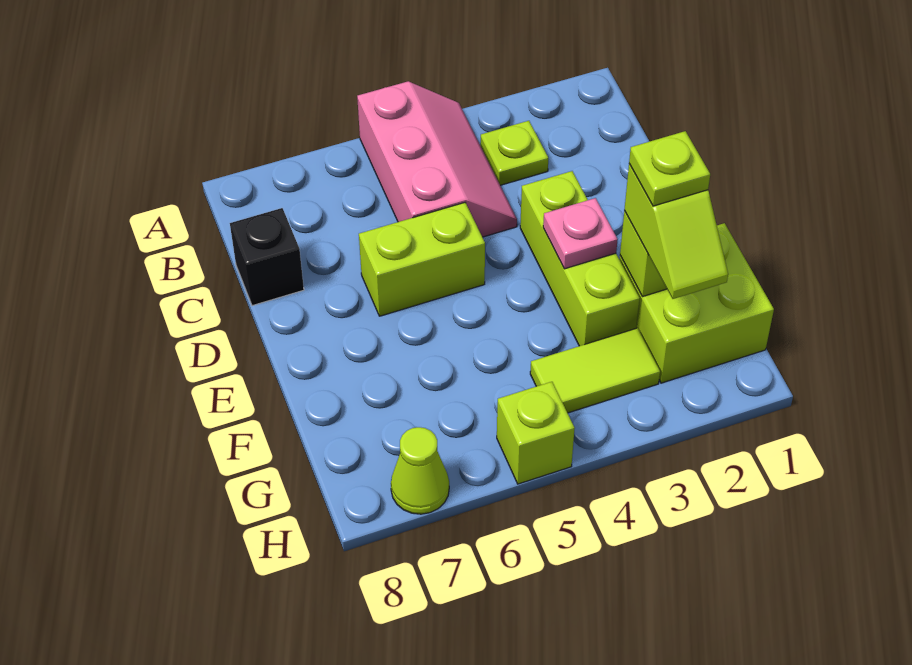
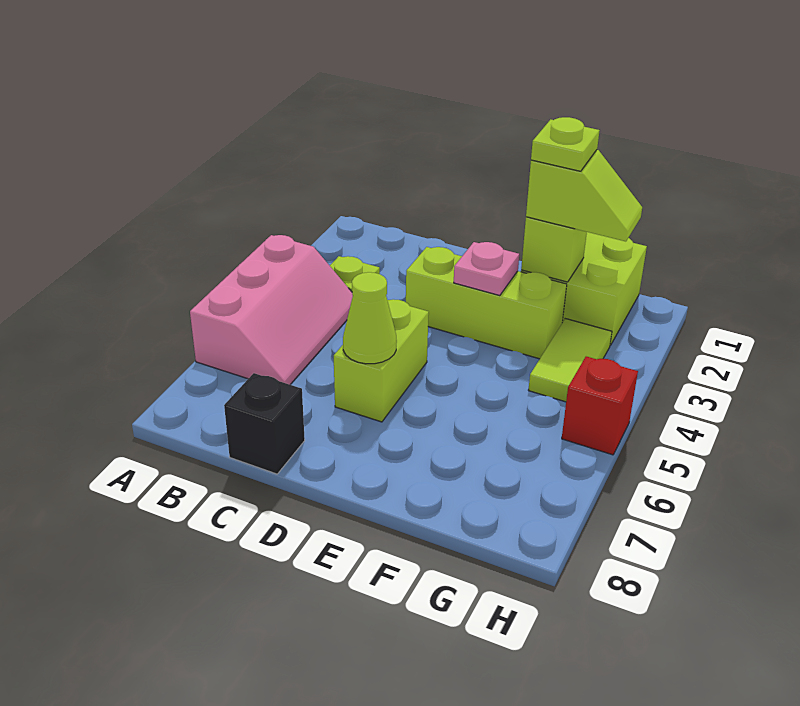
pink slope A4:C5 level 1 top 5 -> pink slope A4:B6 level 1 top A
lime brick H5 level 1 -> red brick H5 level 1
lime cone H7 level 1 -> lime cone D6 level 2

